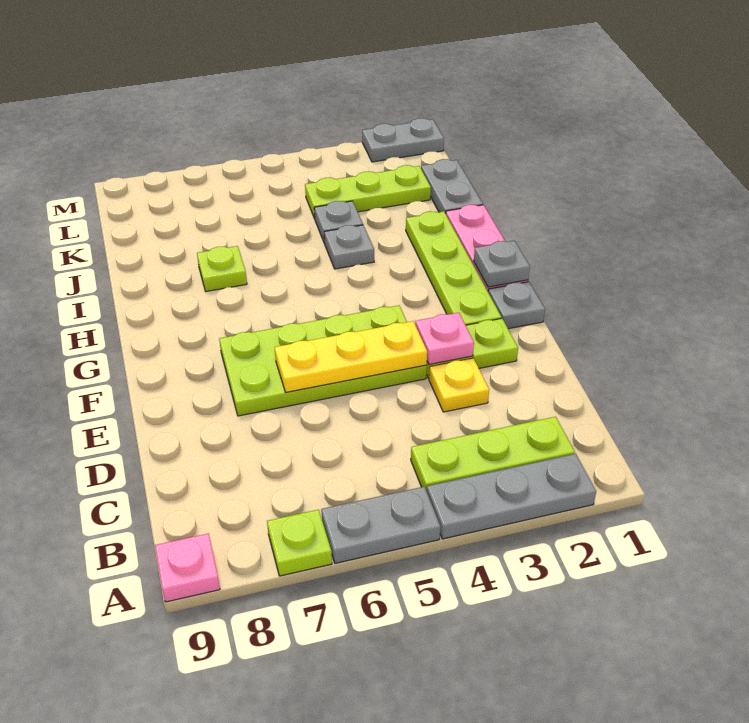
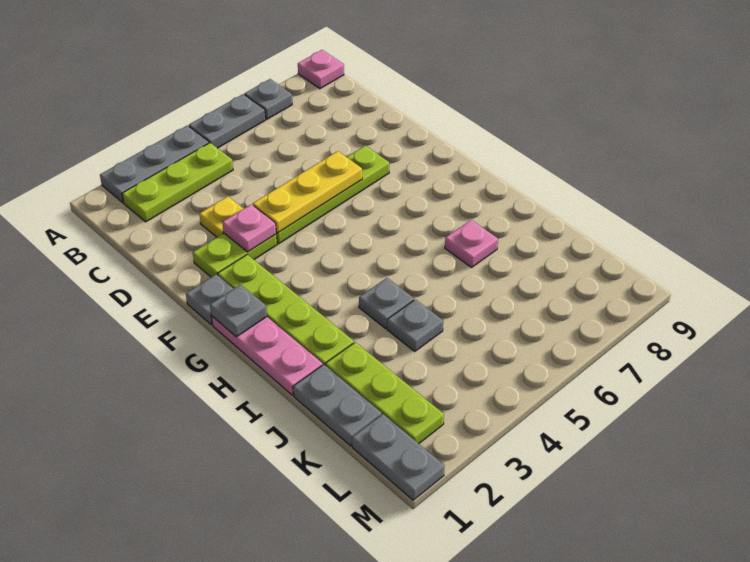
lime plate A7 level 1 -> grey plate A7 level 1
lime plate E4:F7 level 1 -> lime plate E4:E7 level 1
lime plate I7 level 1 -> pink plate I7 level 1
lime plate K2:K4 level 1 -> lime plate J2:L2 level 1
grey plate M1:M2 level 1 -> grey plate L1:M1 level 1

